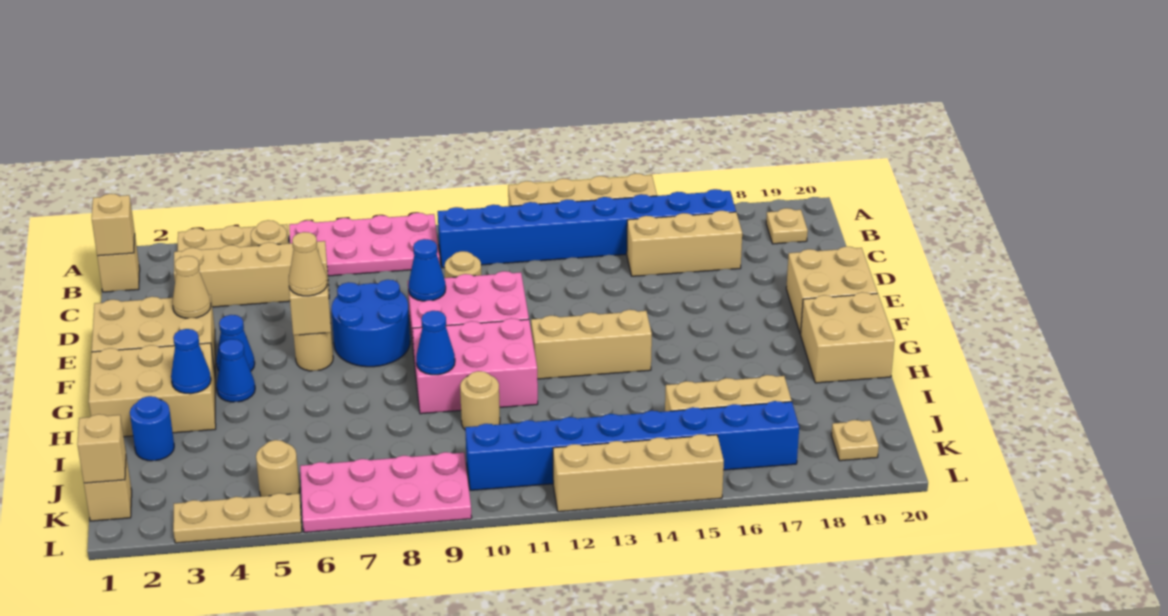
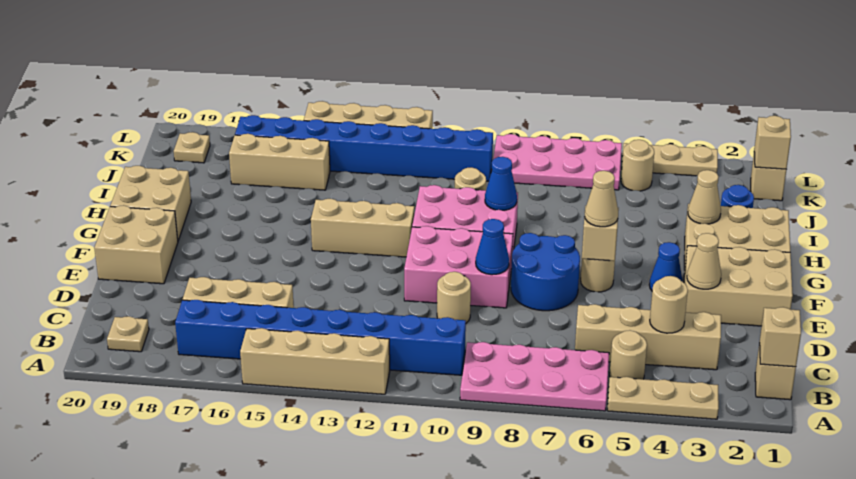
none -> tan round brick C4 level 2
blue cone G4 level 1 -> none
blue cone H3 level 2 -> tan cone H3 level 2

